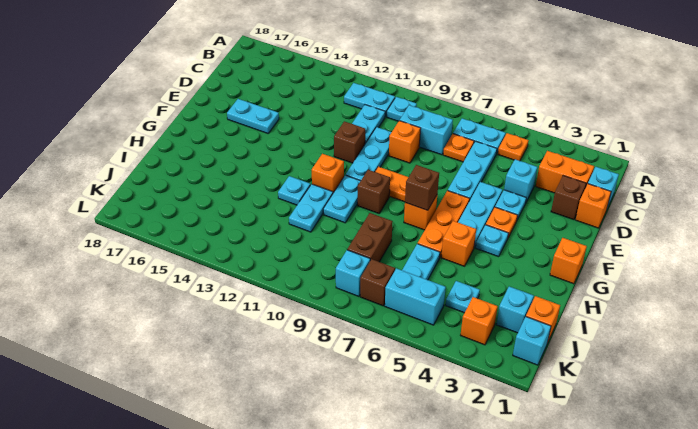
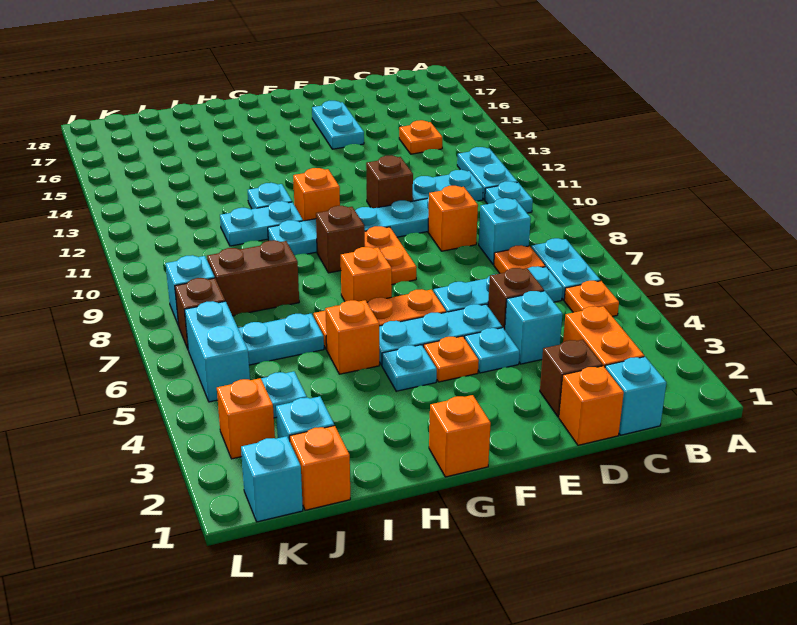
cyan brick C8:C9 level 1 -> cyan brick C8 level 1
none -> orange plate C14 level 1
brown brick G7 level 2 -> brown brick D5 level 1

